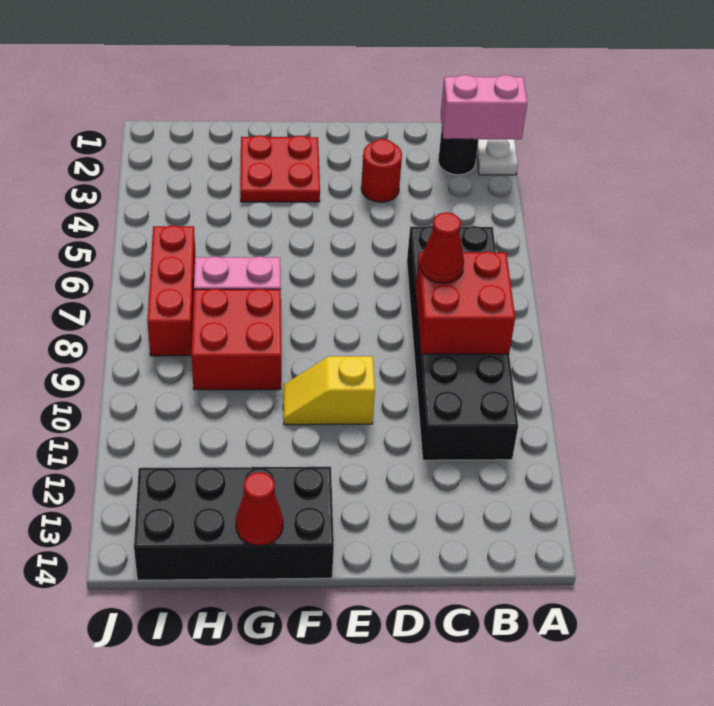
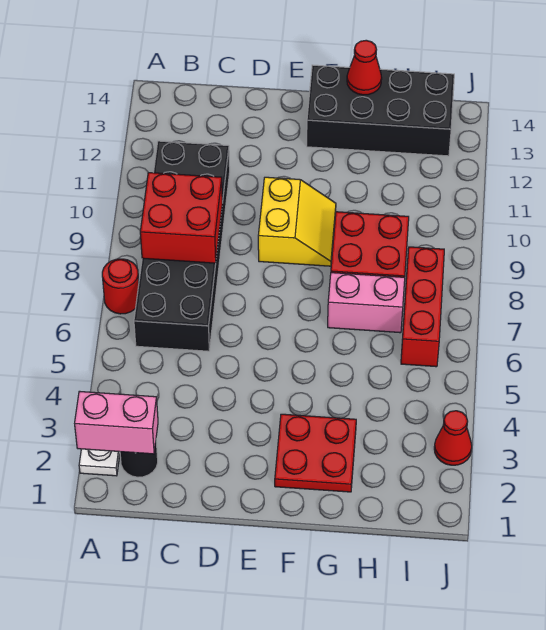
red cone C8 level 3 -> red cone J3 level 1
red round brick D3 level 1 -> red round brick A7 level 1
yellow slope E10:F10 level 1 top E -> yellow slope E9:F10 level 1 top E

